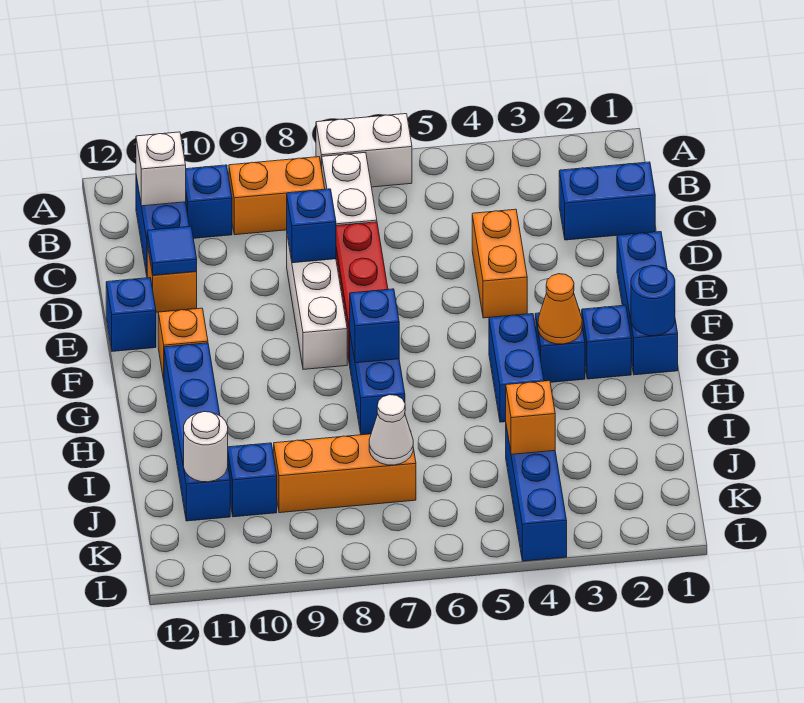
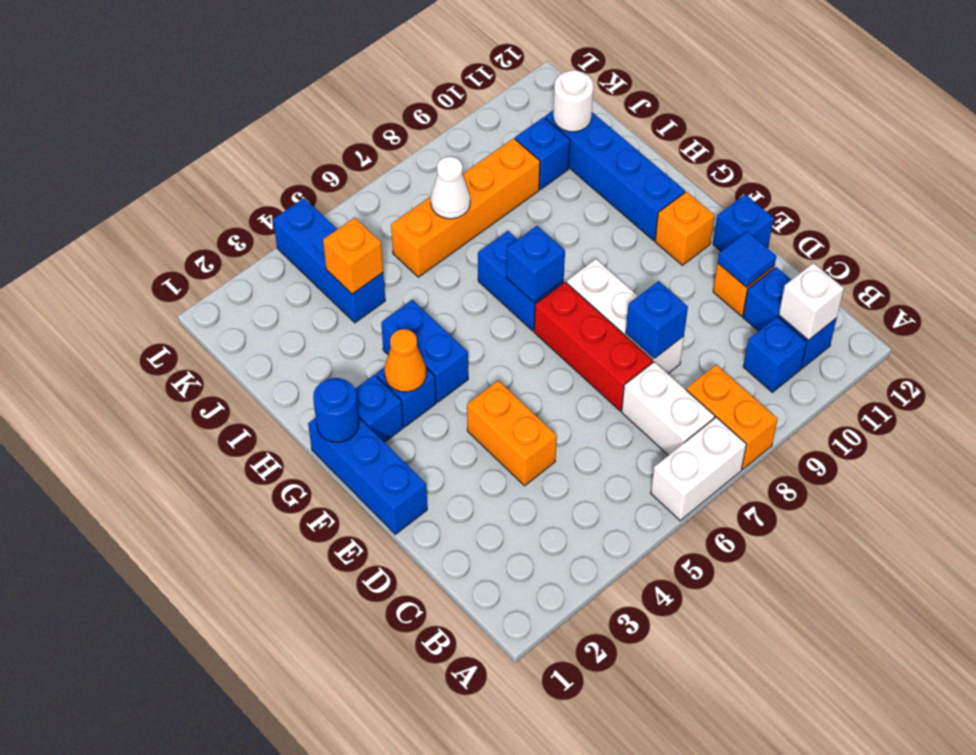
orange brick B8:B9 level 1 -> orange brick A8:B8 level 1
blue brick C1:C2 level 1 -> none
orange brick J7:J9 level 1 -> orange brick J6:J9 level 1

